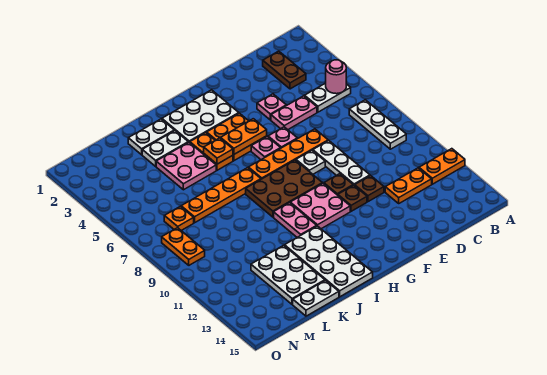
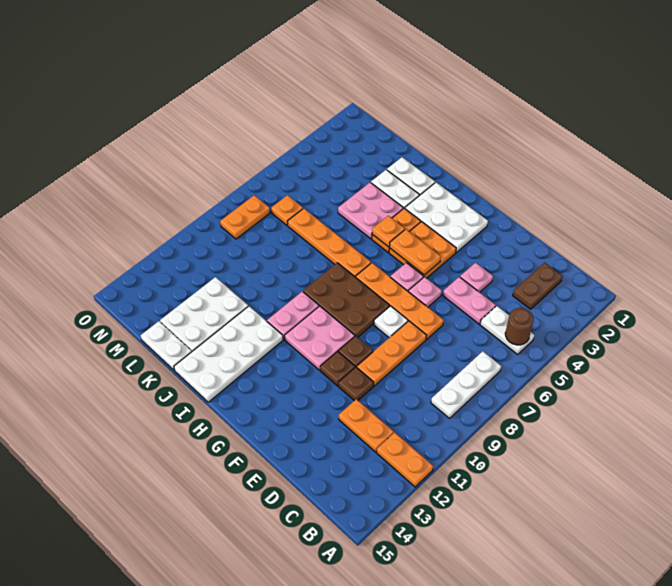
pink round brick B5 level 2 -> brown round brick B5 level 2
white plate E8:E10 level 1 -> orange plate E8:E10 level 1

